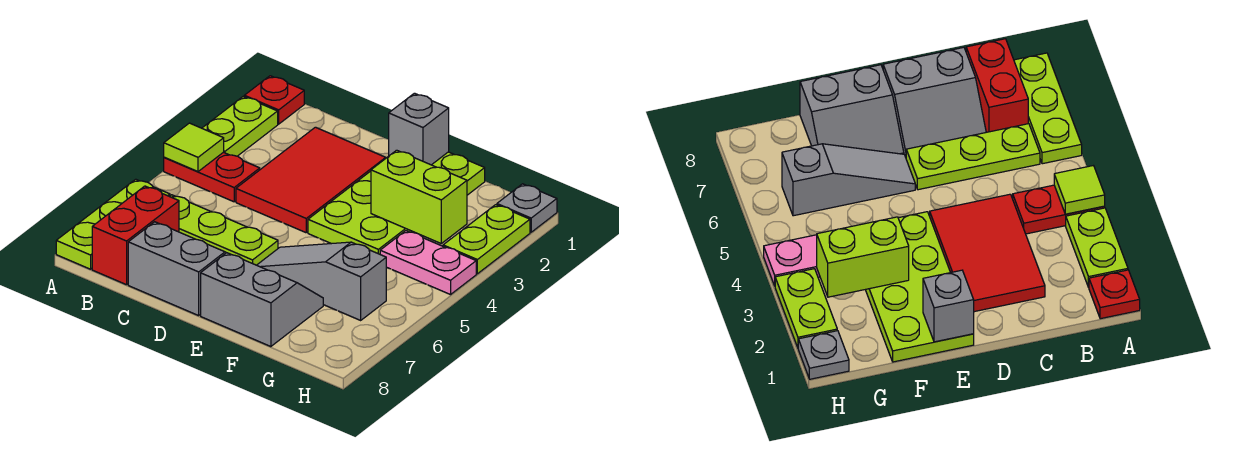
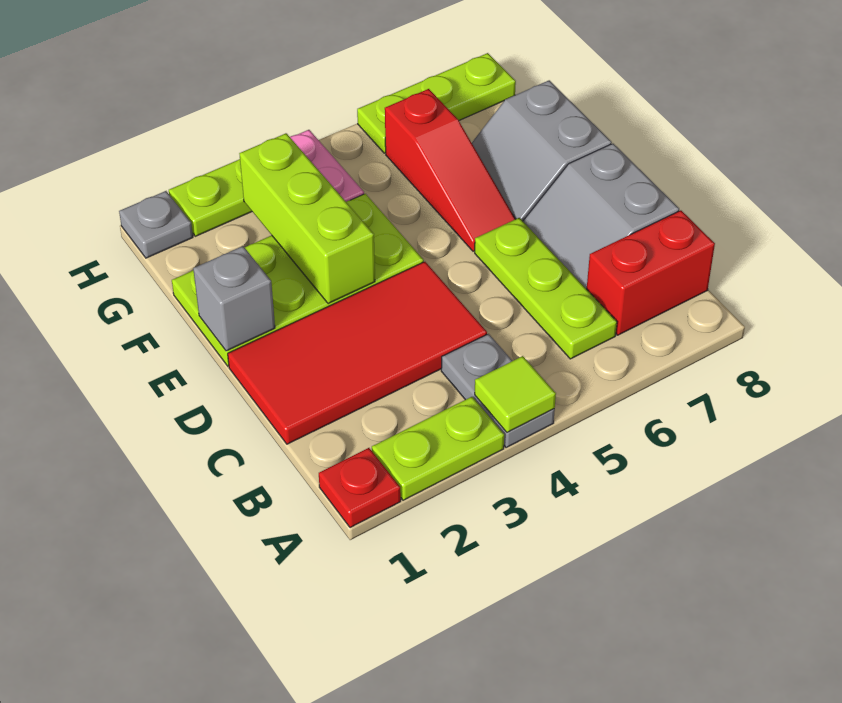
red plate A4:B4 level 1 -> grey plate A4:B4 level 1
lime plate A6:A8 level 1 -> lime plate H6:H8 level 1
red tile C2:D4 level 1 -> red tile C1:D4 level 1
grey slope E6:G6 level 1 top G -> red slope E6:G6 level 1 top G
lime brick F3:G3 level 2 -> lime brick E3:G3 level 2

